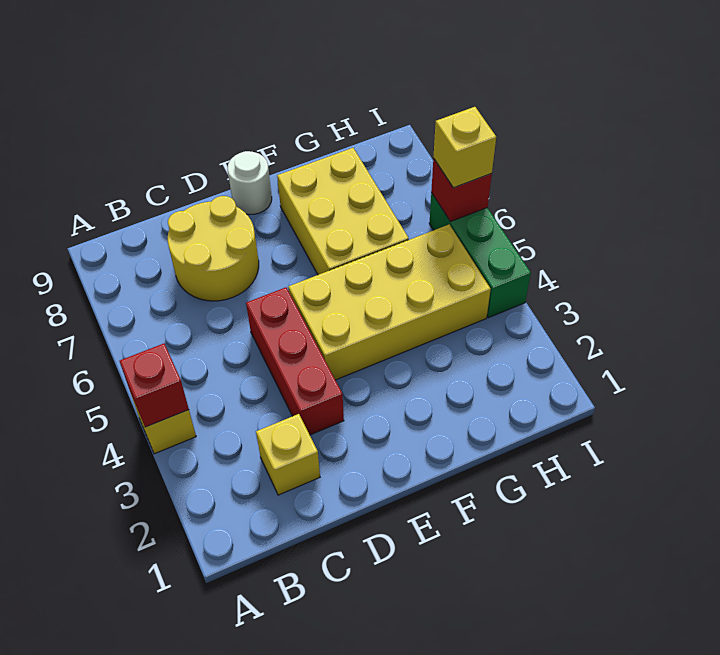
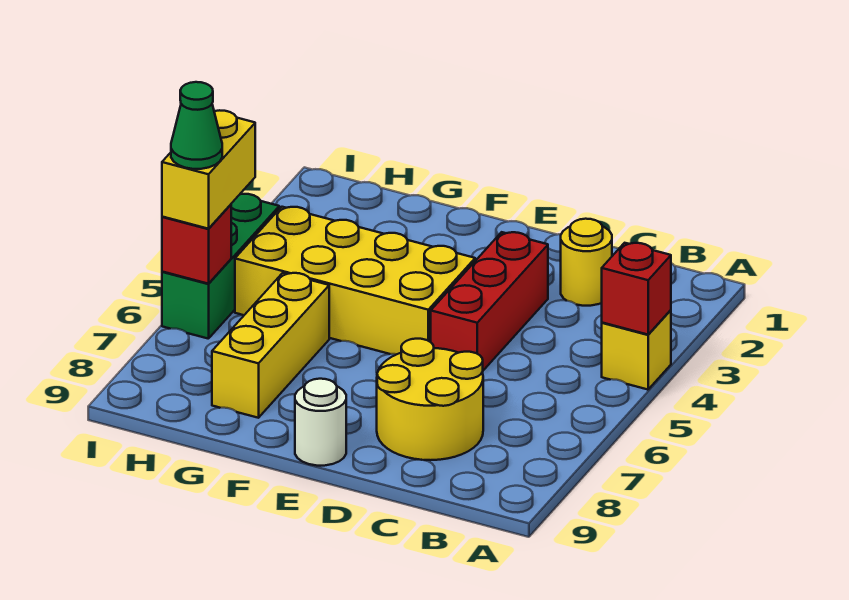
yellow brick C2 level 1 -> yellow round brick C2 level 1
yellow brick F6:G8 level 1 -> yellow brick G6:G8 level 1
yellow brick I6 level 3 -> yellow brick I5:I6 level 3
none -> green cone I6 level 4

